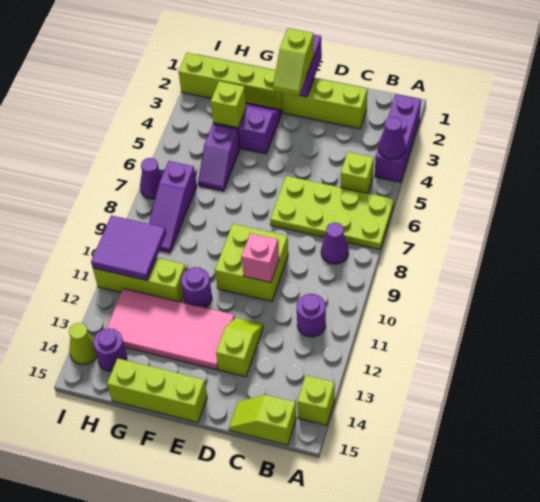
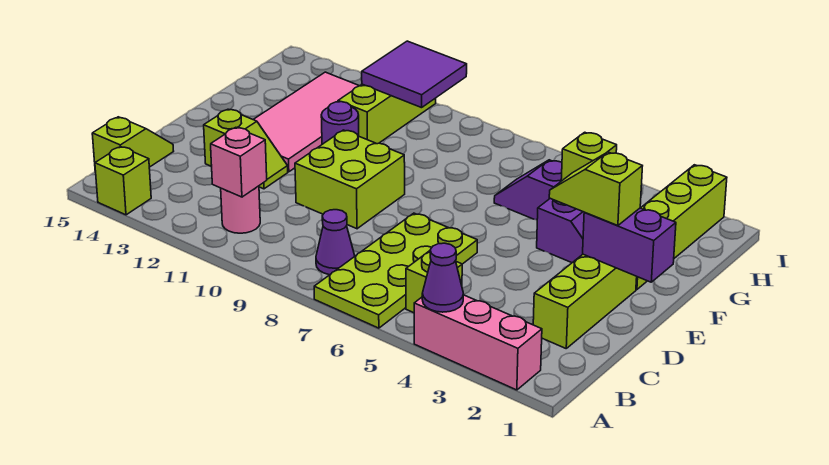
purple brick A2:A4 level 1 -> pink brick A2:A4 level 1
purple round brick B11 level 1 -> pink round brick B11 level 1
pink brick D10 level 2 -> pink brick B11 level 2
lime brick E15:G15 level 1 -> none
purple slope H7:H9 level 1 top 7 -> none
purple round brick H14 level 1 -> none
purple cone I7 level 1 -> none
lime cone I14 level 1 -> none

